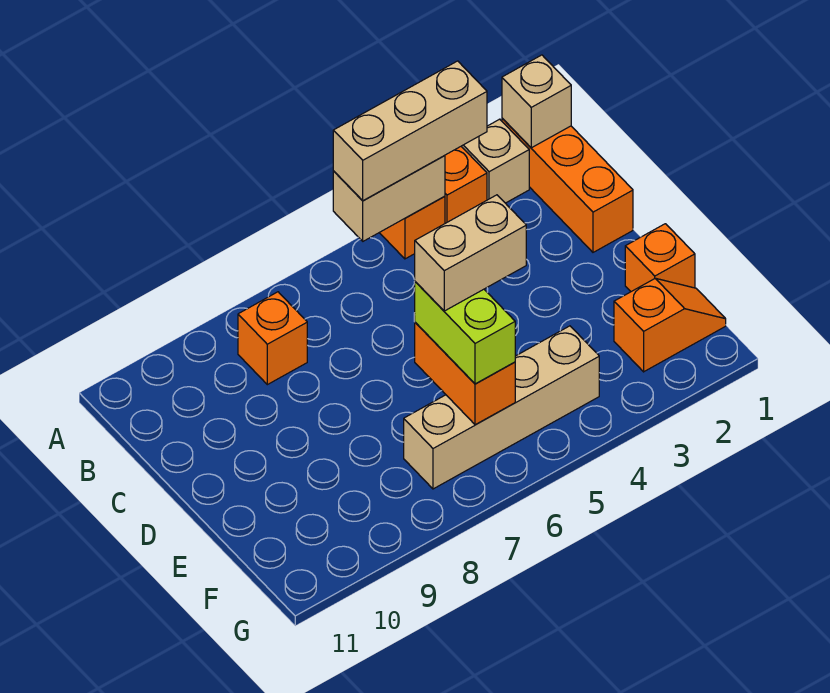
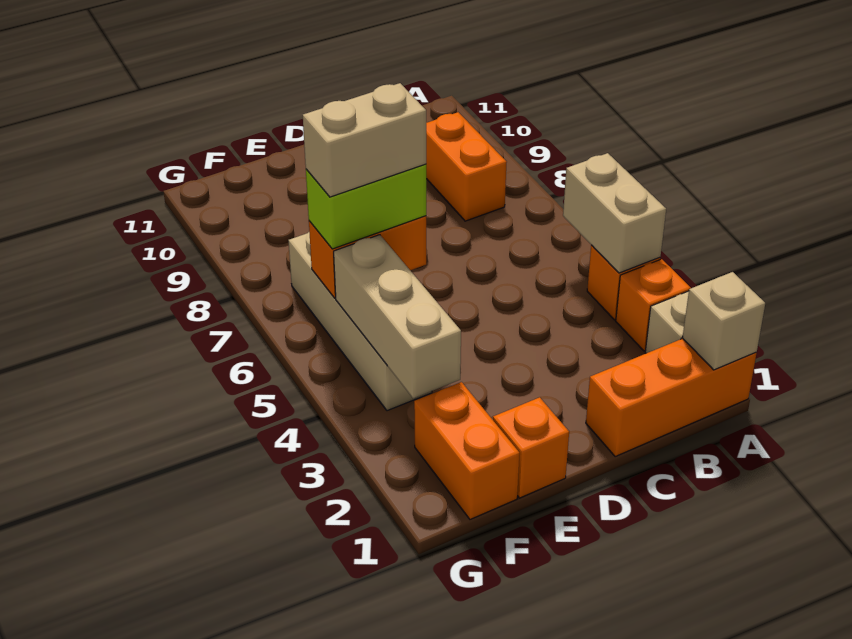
tan brick A3:A5 level 3 -> tan brick F3:F5 level 2
orange brick B8 level 1 -> orange brick B8:B9 level 1
tan brick E5:E6 level 4 -> tan brick E6:F6 level 4
orange slope F1:F2 level 1 top 2 -> orange brick F1:F2 level 1

